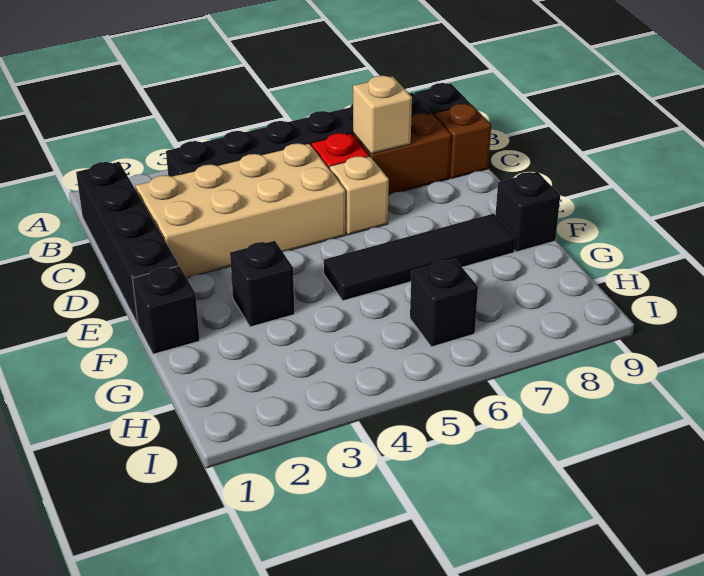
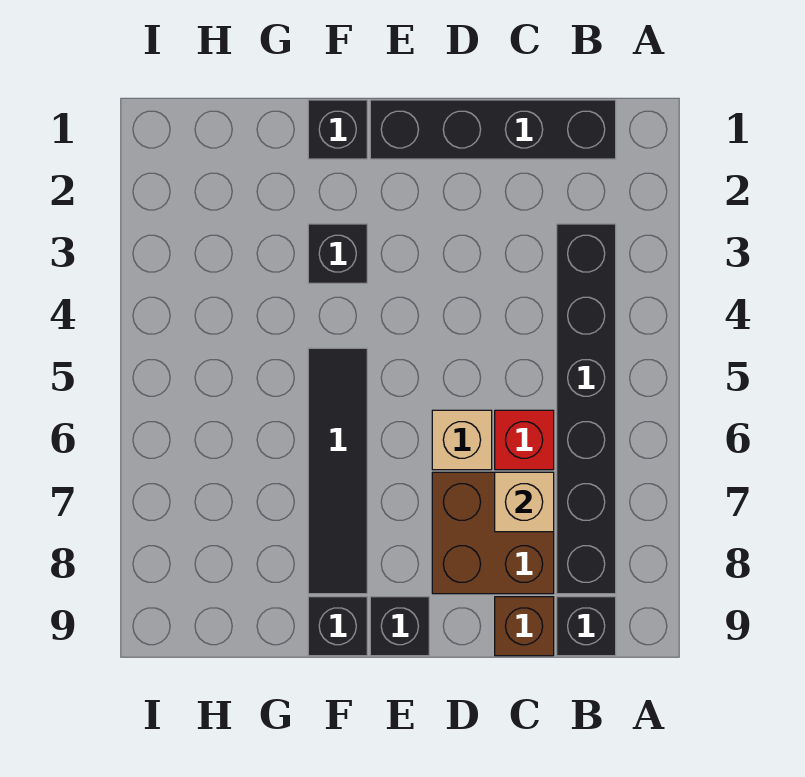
tan brick C2:D5 level 1 -> none
brown brick C7:C8 level 1 -> brown brick C7:D8 level 1
black brick H6 level 1 -> black brick E9 level 1

